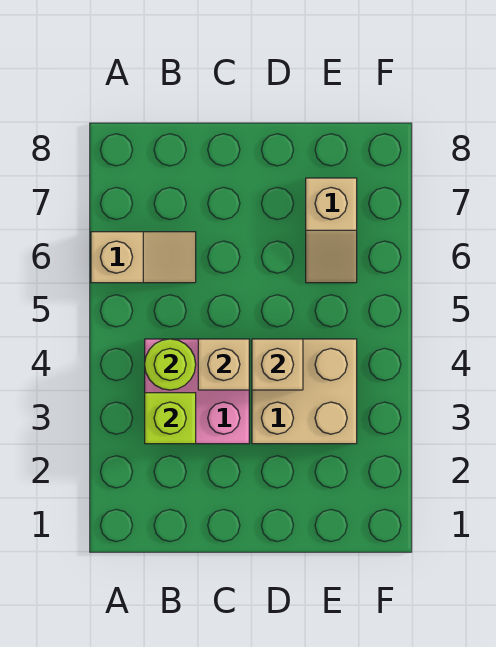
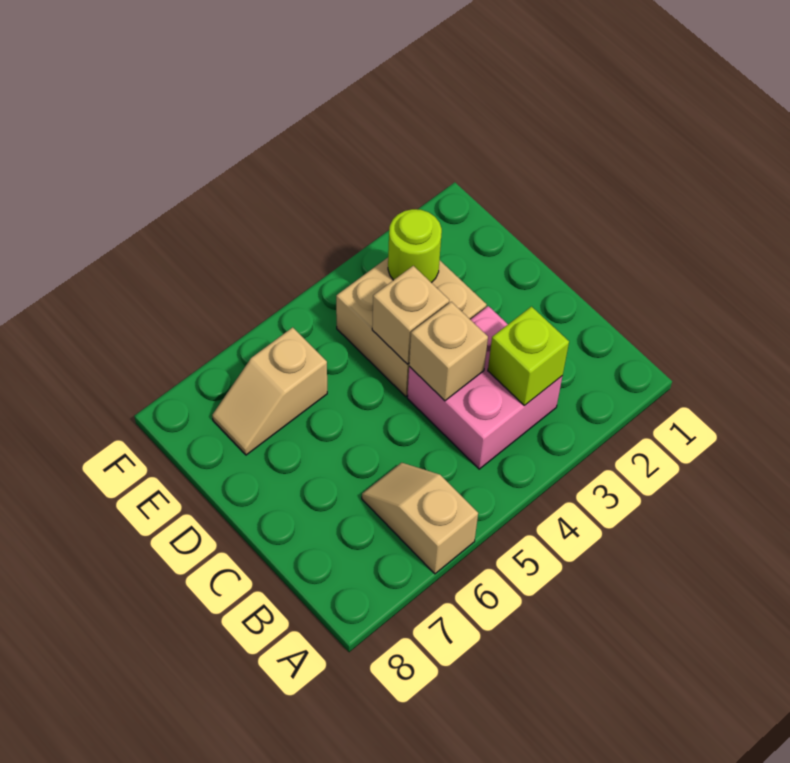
lime round brick B4 level 2 -> lime round brick E3 level 2
tan slope E6:E7 level 1 top 7 -> tan slope E6:E7 level 1 top 6

